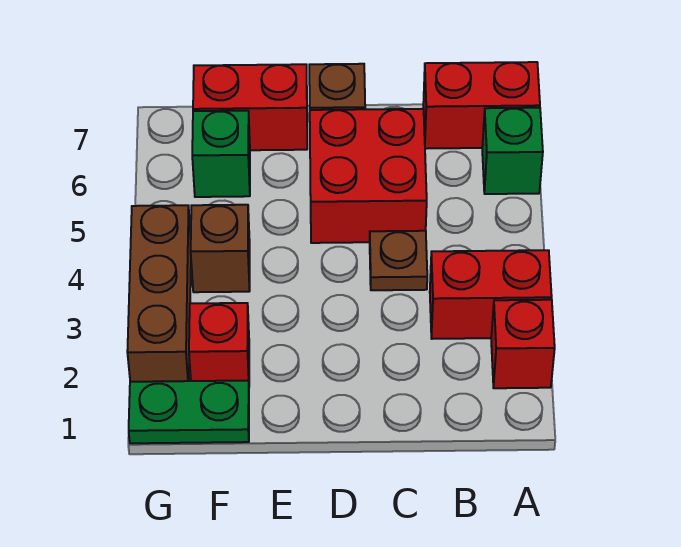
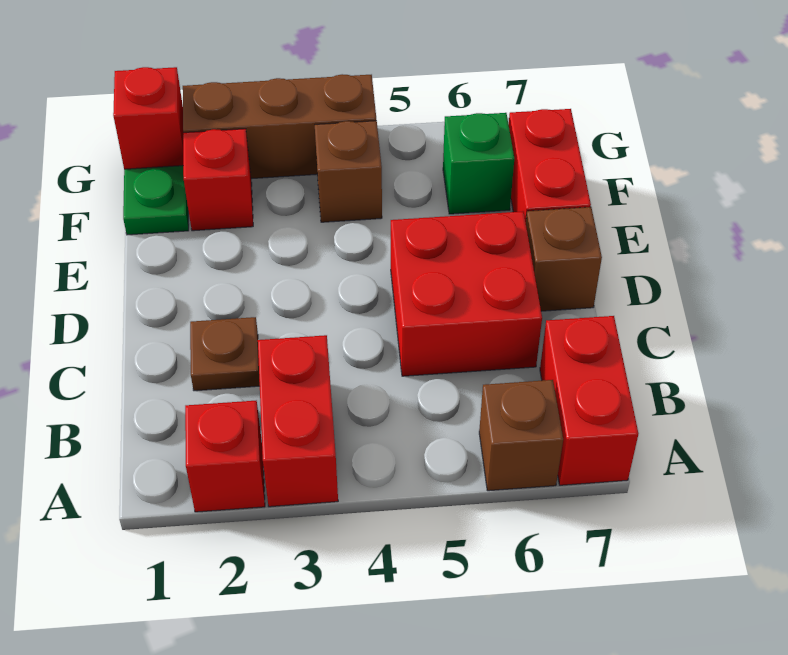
green brick A6 level 1 -> brown brick A6 level 1
brown plate C4 level 1 -> brown plate C2 level 1
none -> red brick G1 level 2

